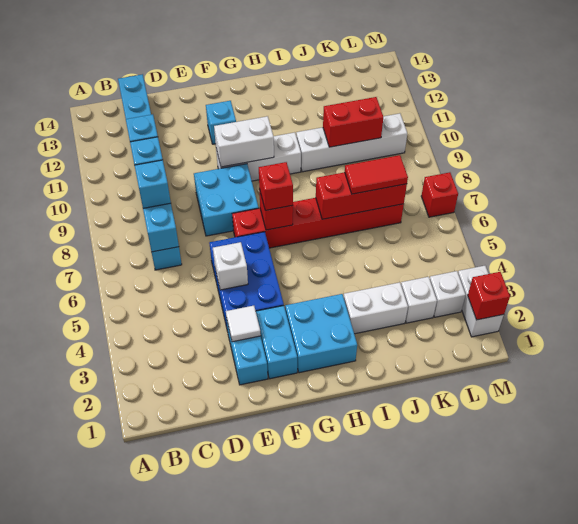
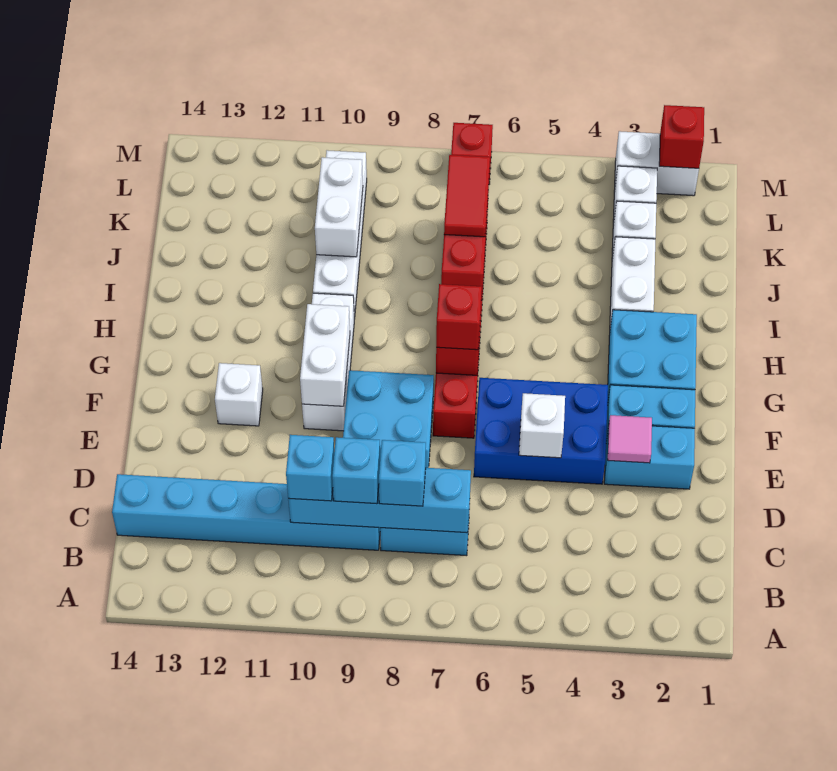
white tile E3 level 2 -> pink tile E3 level 2
cyan brick F12 level 1 -> white brick F12 level 1
red brick J10:K10 level 2 -> white brick J10:K10 level 2

